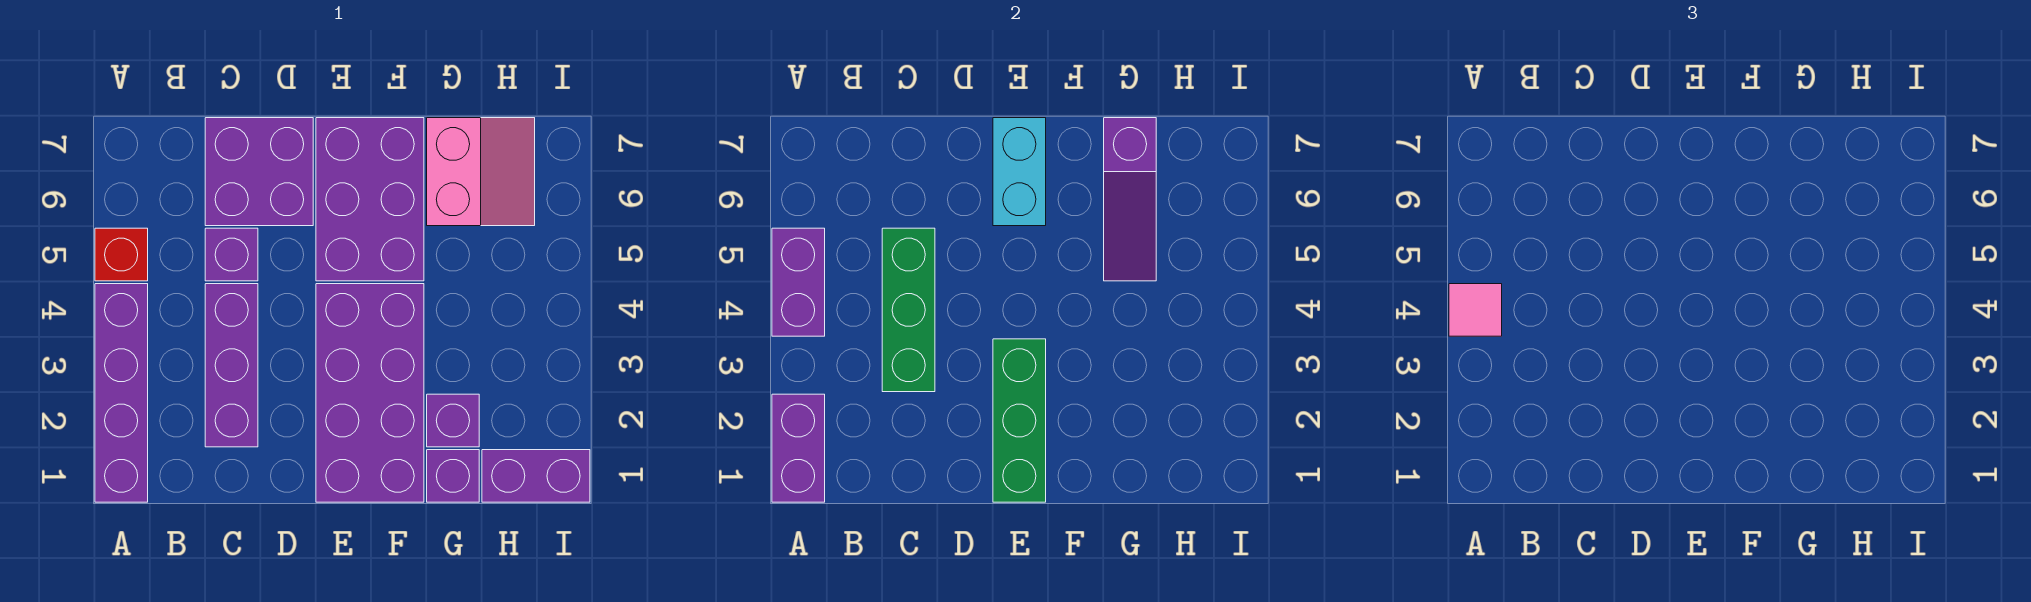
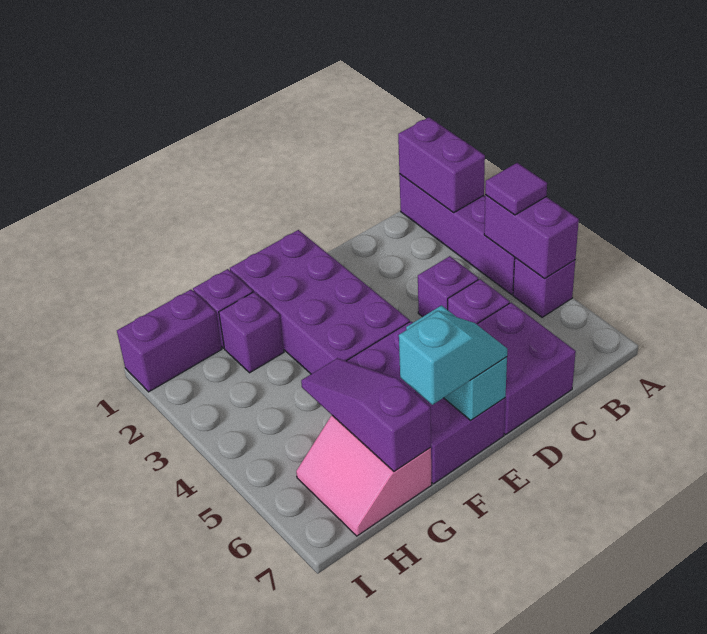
pink tile A4 level 3 -> purple tile A4 level 3
red brick A5 level 1 -> purple brick A5 level 1
purple brick C2:C4 level 1 -> purple brick C4 level 1
green brick C3:C5 level 2 -> none
green brick E1:E3 level 2 -> none
none -> cyan slope E7:F7 level 3 top F

